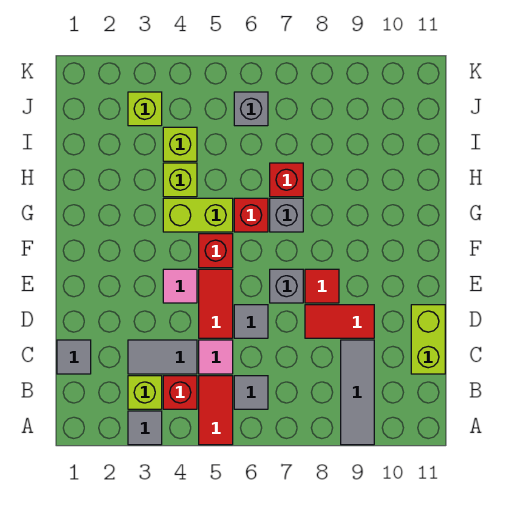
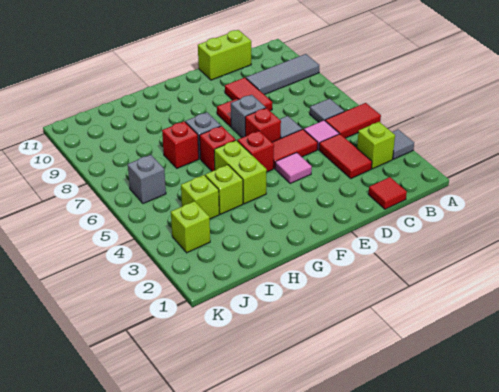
red brick B4 level 1 -> red brick E6 level 1
grey tile C1 level 1 -> red tile C1 level 1
grey tile C3:C4 level 1 -> red tile C3:C4 level 1

